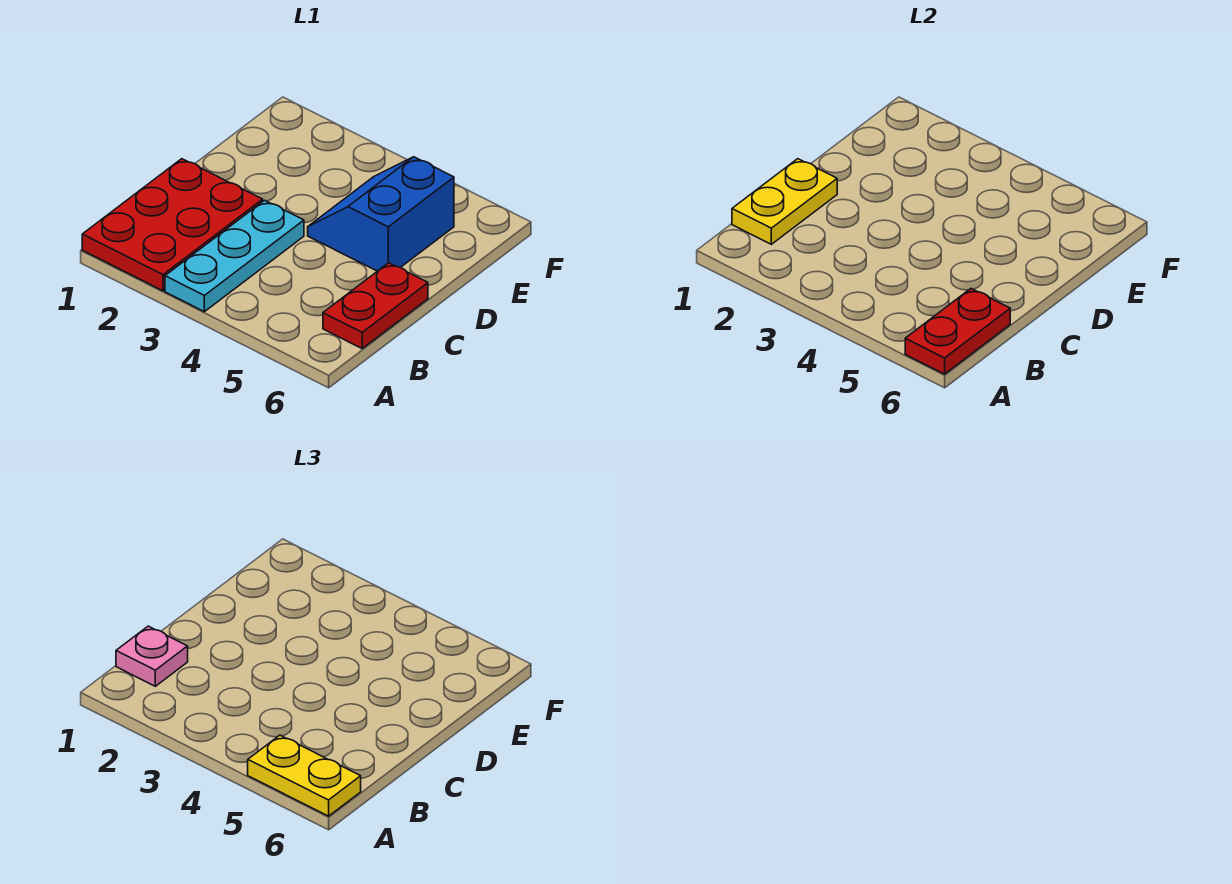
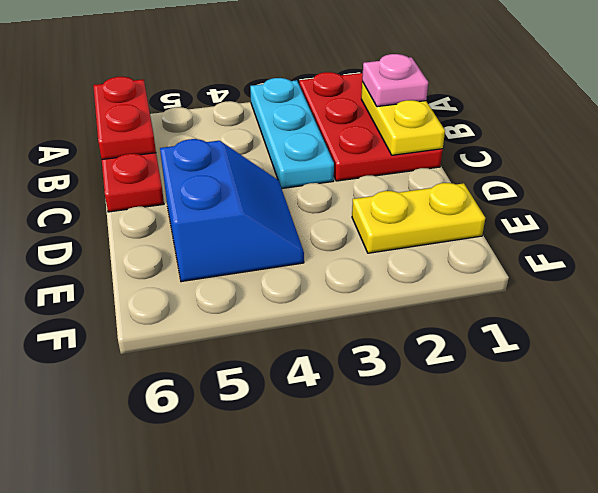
yellow plate A5:A6 level 3 -> yellow plate E1:E2 level 1

